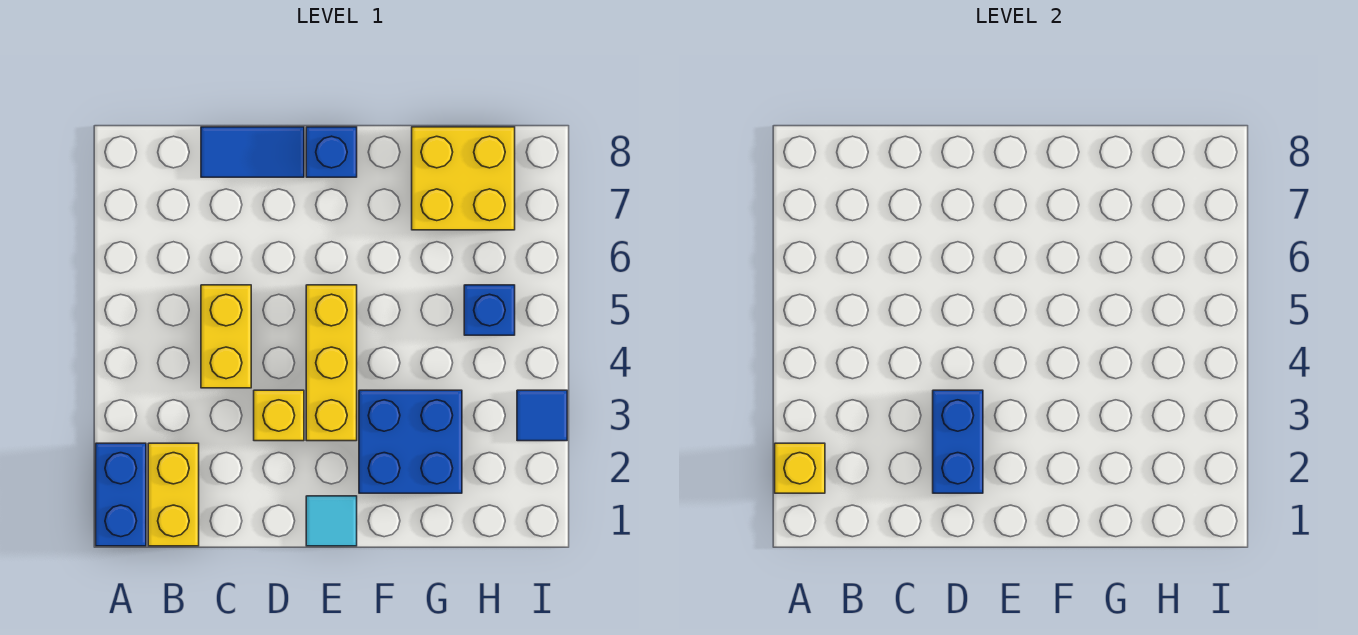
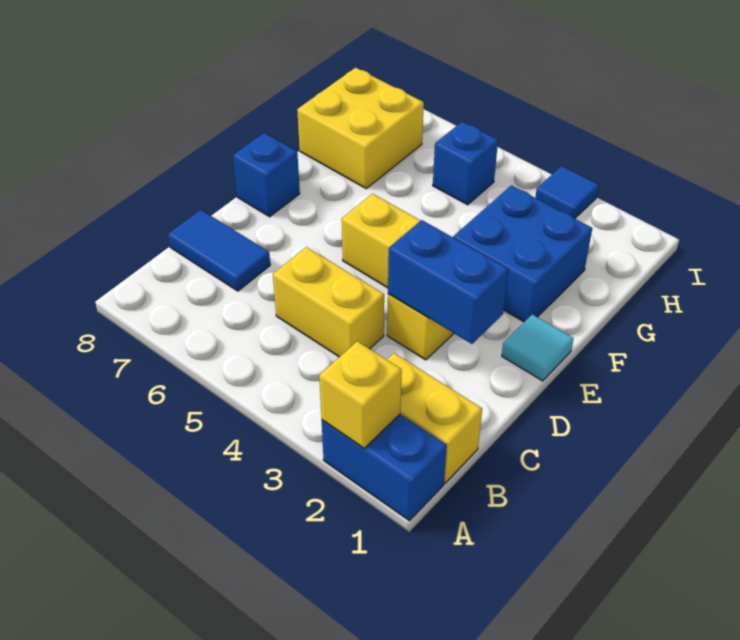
blue tile C8:D8 level 1 -> blue tile C7:C8 level 1

